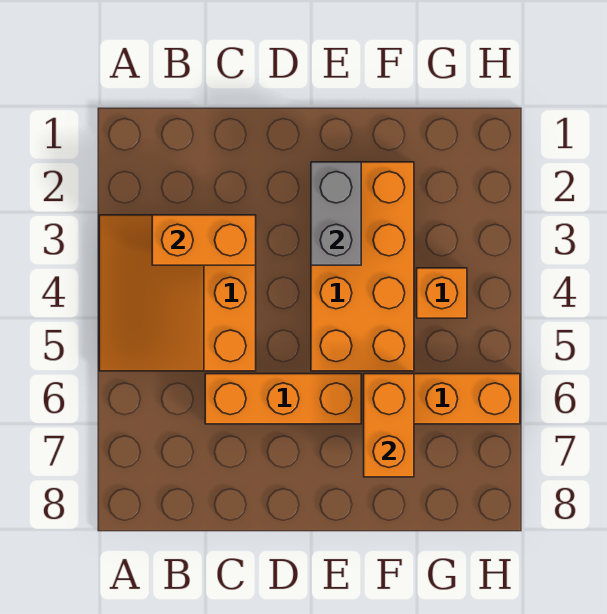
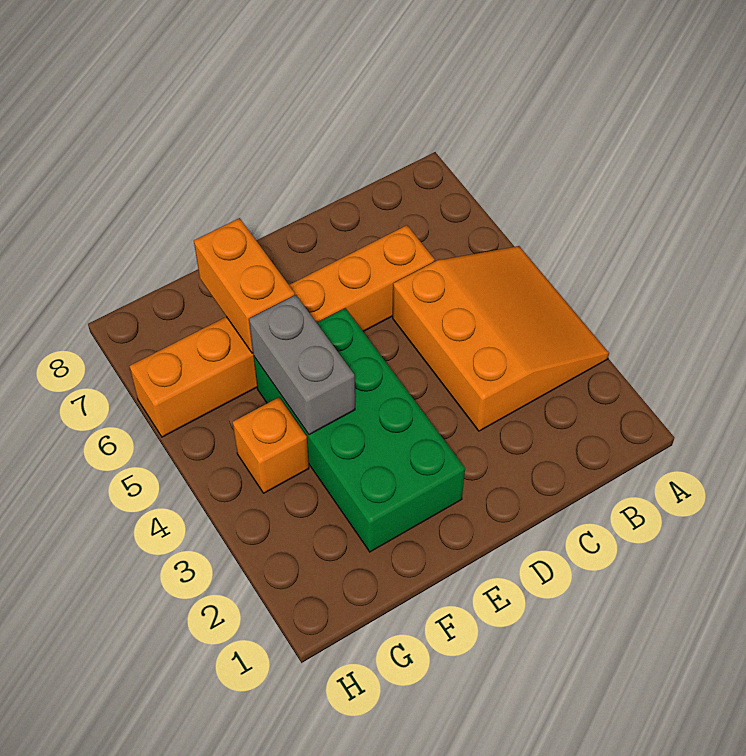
orange brick B3:C3 level 2 -> none
orange brick E2:F5 level 1 -> green brick E2:F5 level 1
grey brick E2:E3 level 2 -> grey brick F4:F5 level 2

